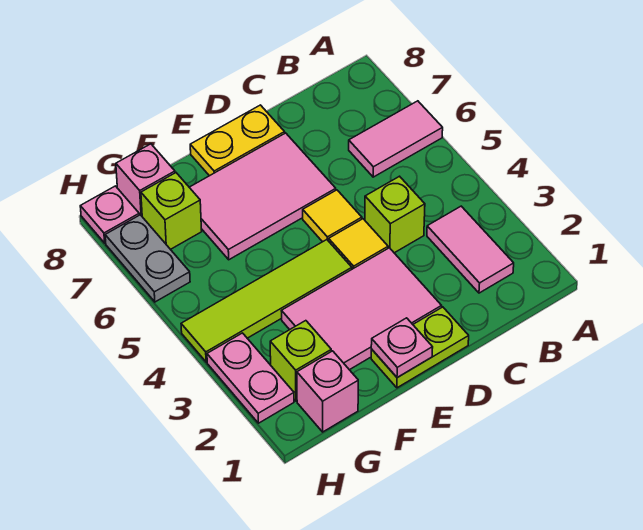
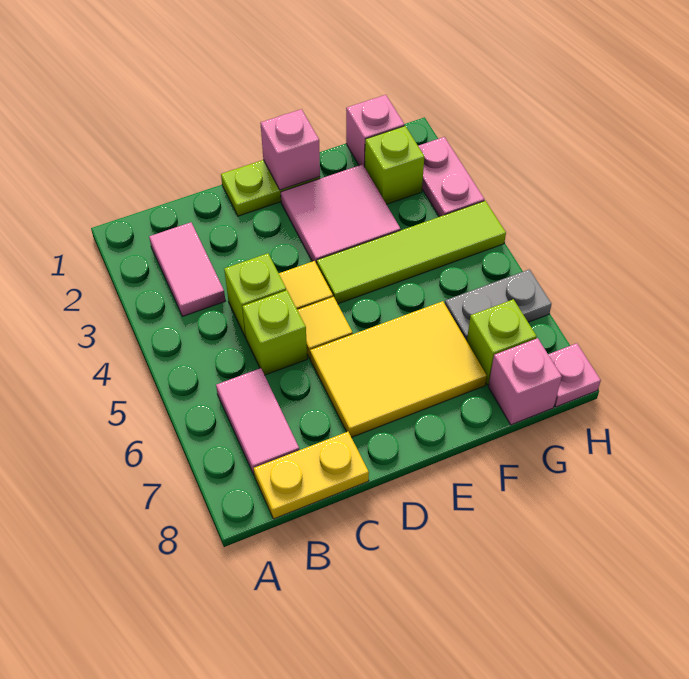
pink tile A6:B6 level 1 -> pink tile B6:B7 level 1
none -> lime brick C5 level 1
pink tile D2:F3 level 1 -> pink tile E2:F3 level 1
pink tile D6:F7 level 1 -> yellow tile D6:F7 level 1
yellow plate D8:E8 level 1 -> yellow plate B8:C8 level 1
pink plate E1 level 2 -> pink brick E1 level 2
grey plate H6:H7 level 1 -> grey plate G6:H6 level 1

